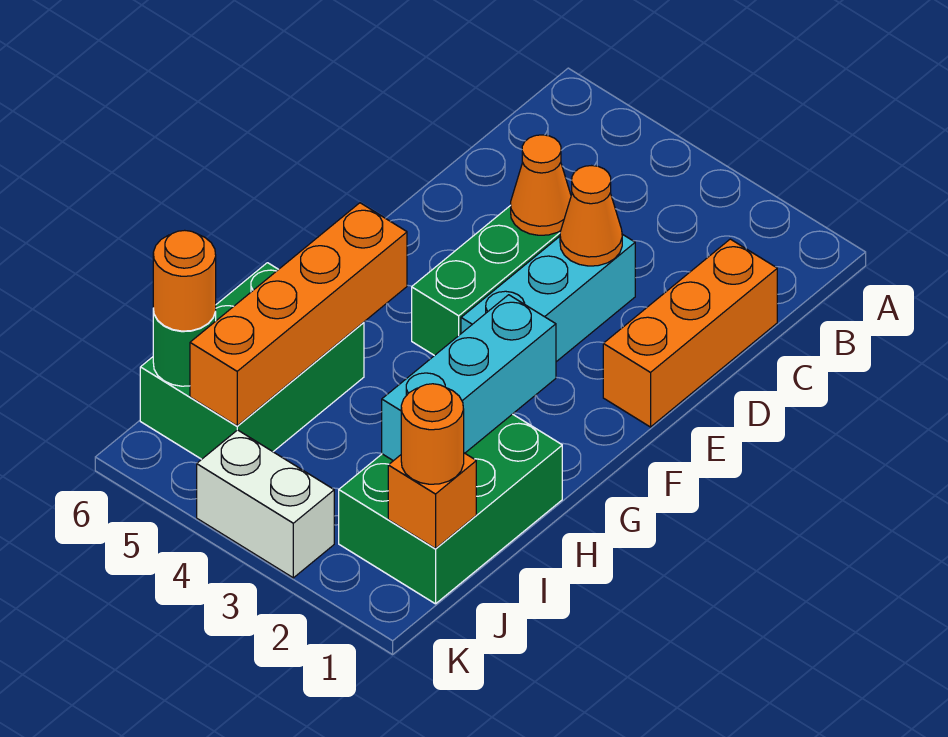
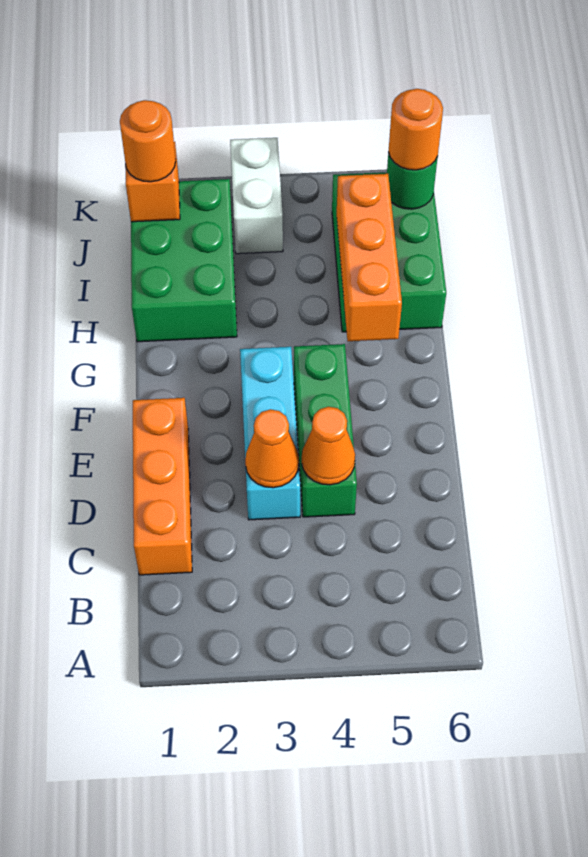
cyan brick G2:I2 level 2 -> none
orange brick G5:J5 level 2 -> orange brick G5:I5 level 2
white brick K3:K4 level 1 -> white brick J3:K3 level 1

